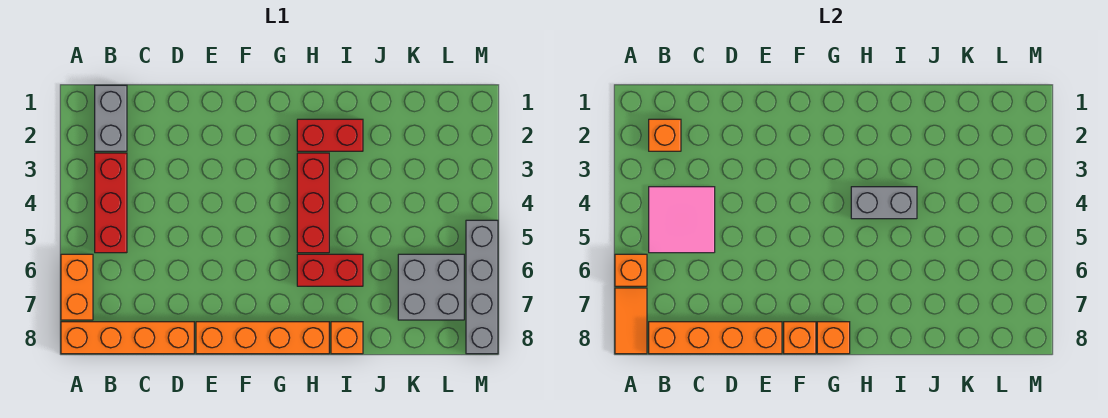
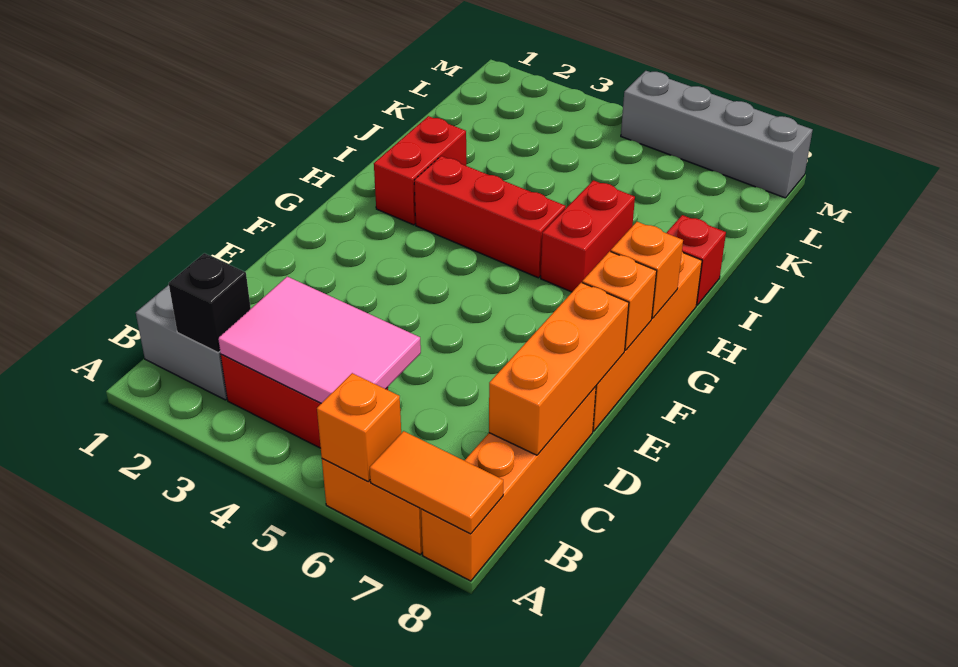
orange brick B2 level 2 -> black brick B2 level 2
pink tile B4:C5 level 2 -> pink tile B3:C5 level 2
orange brick B8:E8 level 2 -> orange brick C8:E8 level 2
grey brick H4:I4 level 2 -> none
orange brick I8 level 1 -> red brick I8 level 1
grey brick K6:L7 level 1 -> none

